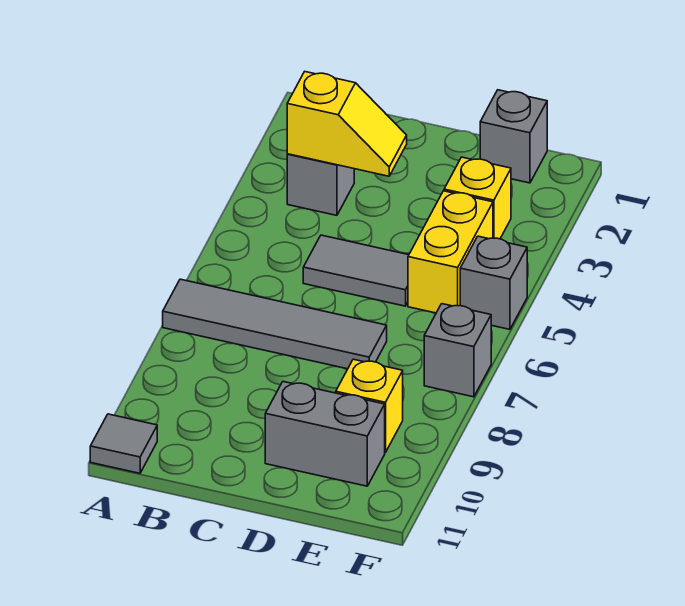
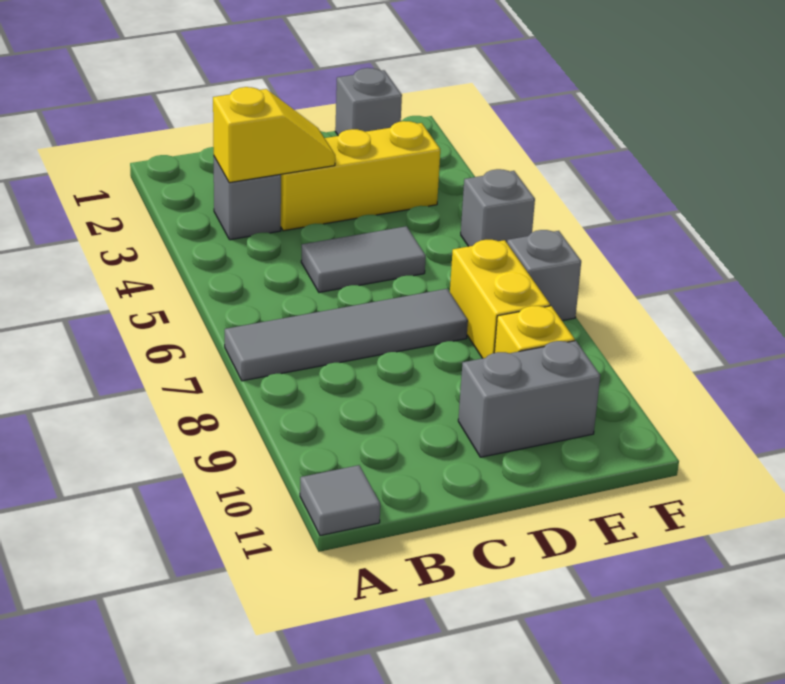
yellow brick E3 level 1 -> yellow brick C3:E3 level 1
yellow brick E4:E5 level 1 -> yellow brick E7:E8 level 1

